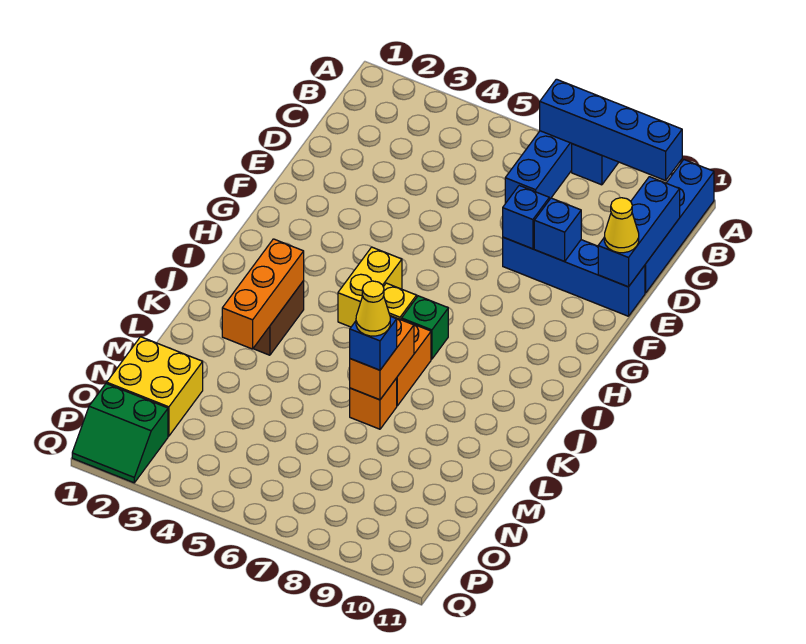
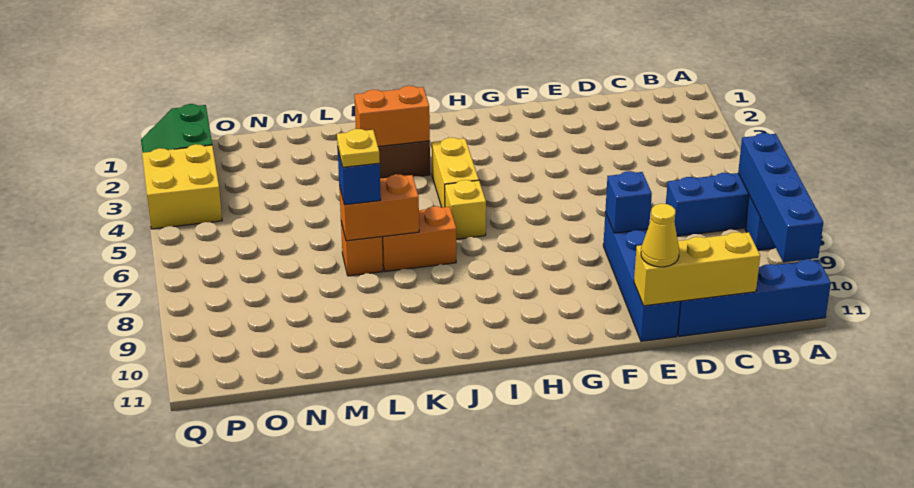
blue brick C11:E11 level 2 -> yellow brick C11:E11 level 2
blue brick E9 level 2 -> none
yellow brick H5:I5 level 1 -> yellow brick I4:I5 level 1
green brick I7 level 1 -> none
orange brick J3:L3 level 2 -> orange brick J3:K3 level 2
yellow cone L7 level 4 -> yellow plate L7 level 4
yellow brick N1:O2 level 1 -> yellow brick P3:Q4 level 1

